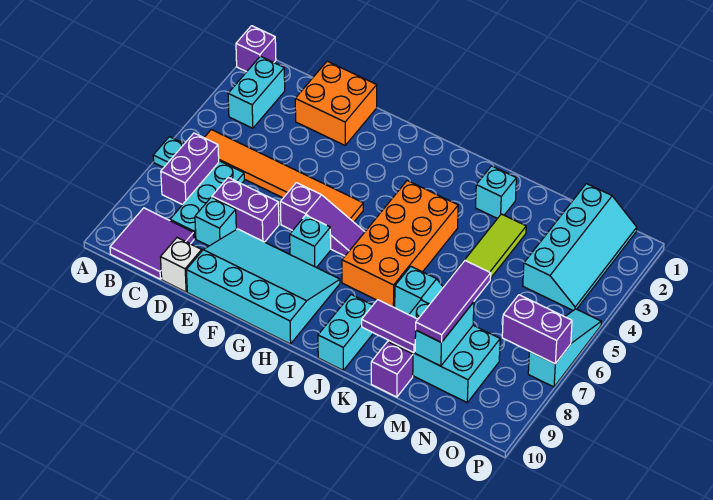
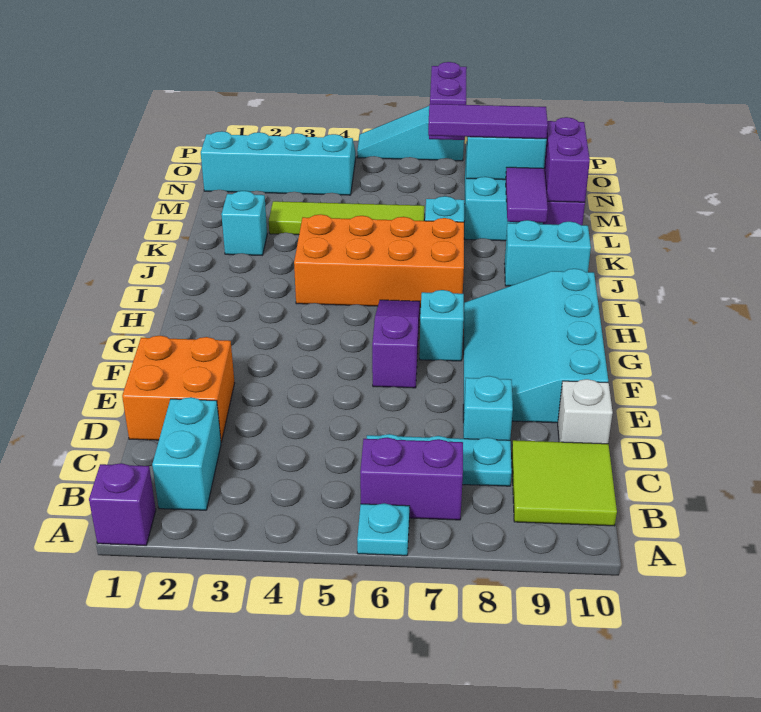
cyan brick B2:B3 level 1 -> cyan brick B2:C2 level 1
orange tile B5:G5 level 1 -> none
purple tile B9:C10 level 1 -> lime tile B9:C10 level 1
purple brick D7:E7 level 1 -> purple brick L10:M10 level 2

